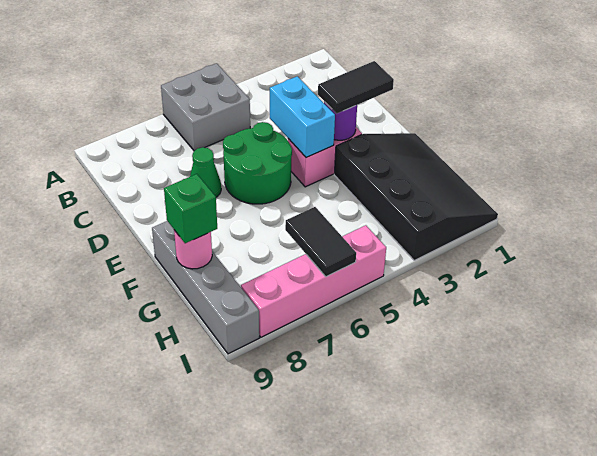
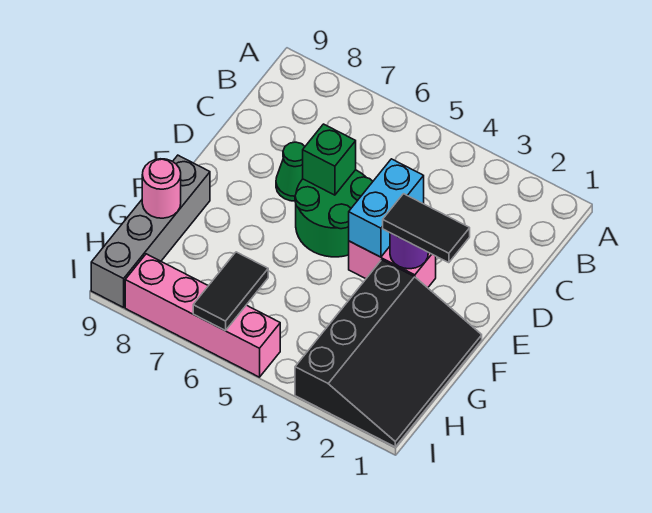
grey brick A5:B6 level 1 -> none
green brick G9 level 3 -> green brick D6 level 2

